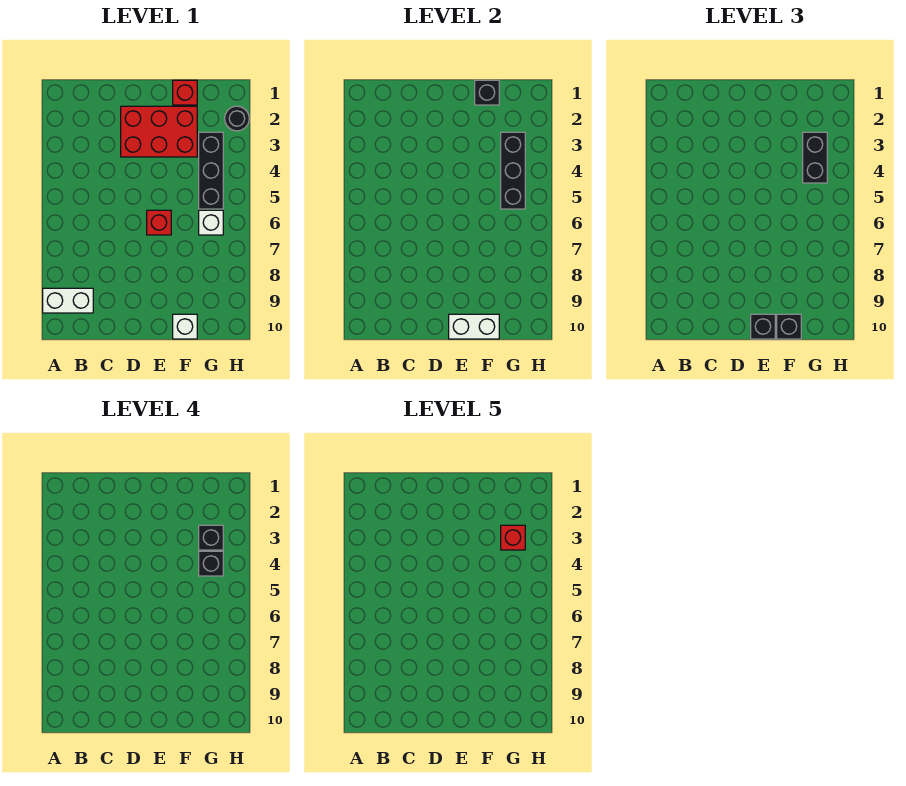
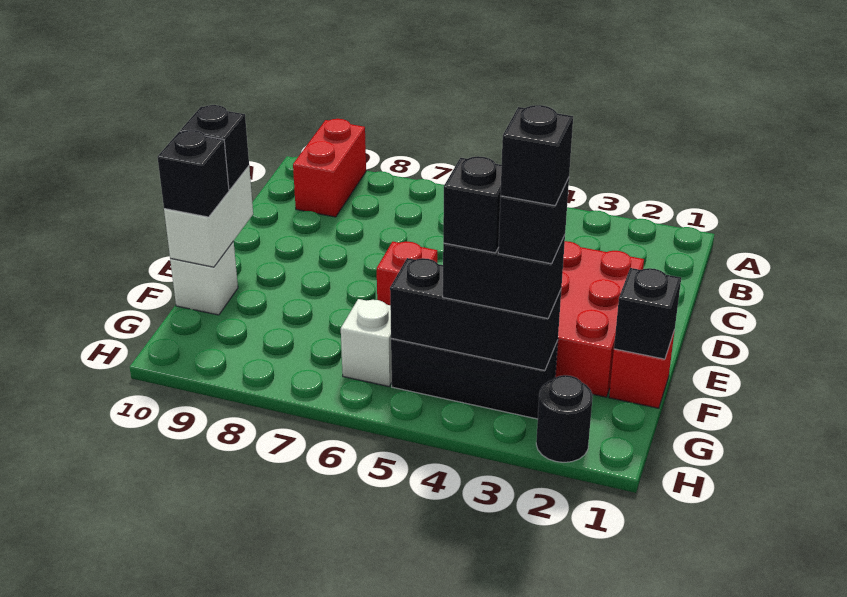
white brick A9:B9 level 1 -> red brick A9:B9 level 1
red brick G3 level 5 -> black brick G3 level 5

